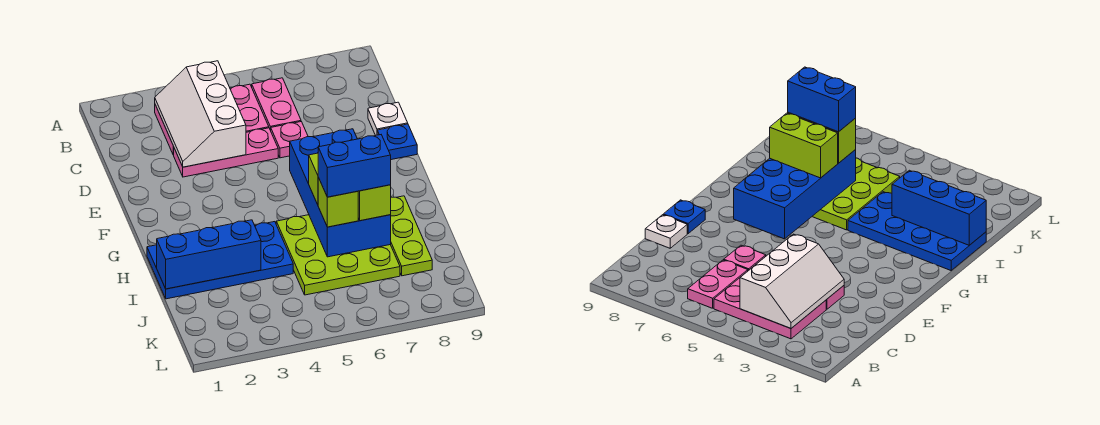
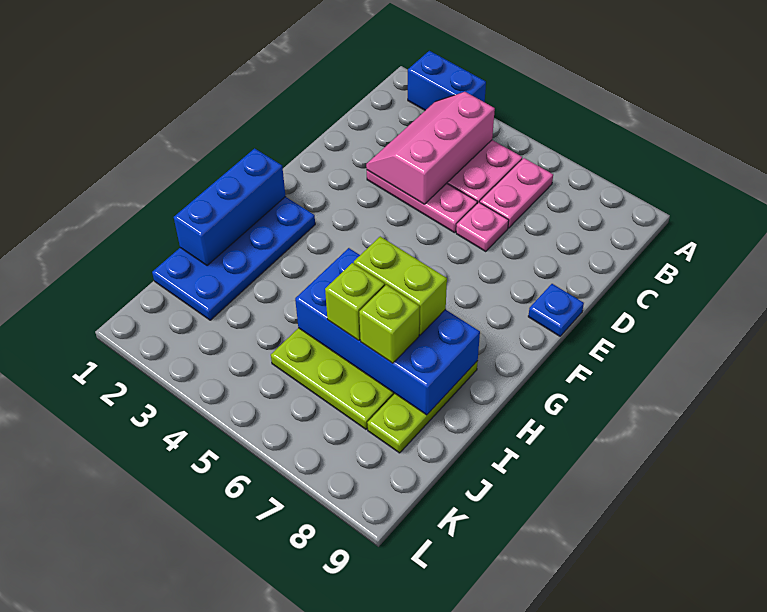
white slope B3:D4 level 2 top 4 -> pink slope B3:D4 level 2 top 4
white plate D9 level 1 -> none
blue brick F6:I7 level 2 -> blue brick H5:I8 level 2
blue plate H1:I4 level 1 -> blue plate G1:J2 level 1
blue brick I1:I3 level 2 -> blue brick G1:I1 level 2
blue brick I6:I7 level 4 -> blue brick A2:A3 level 1

